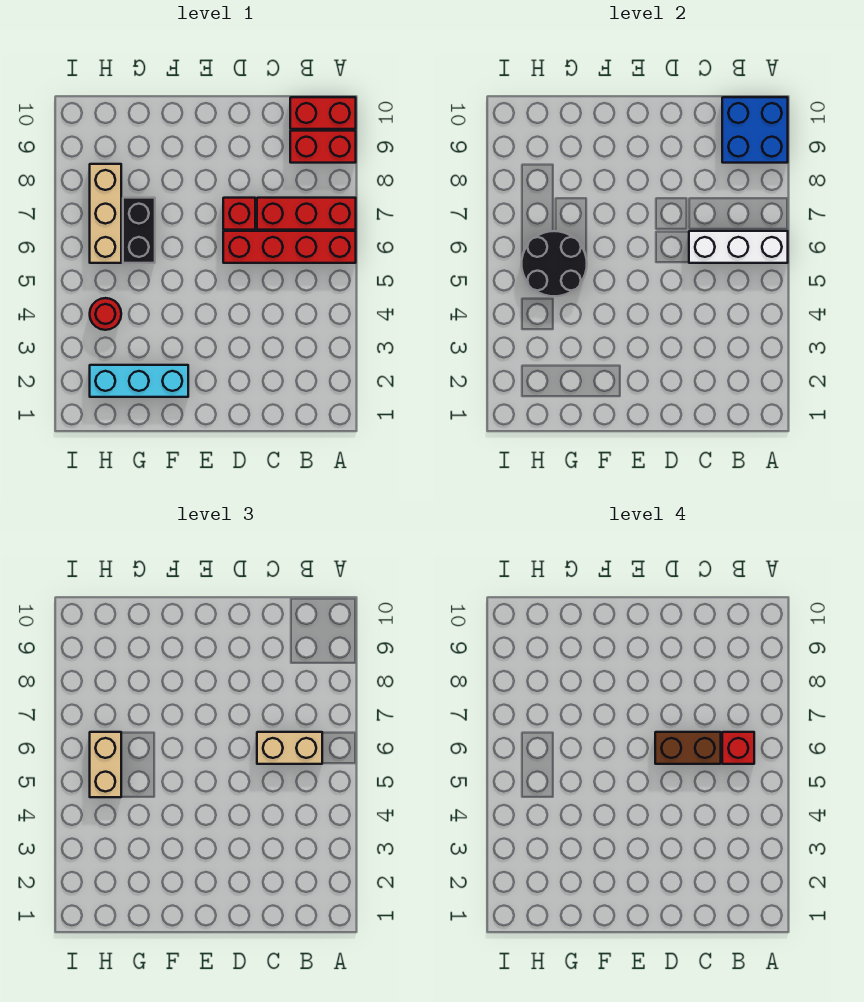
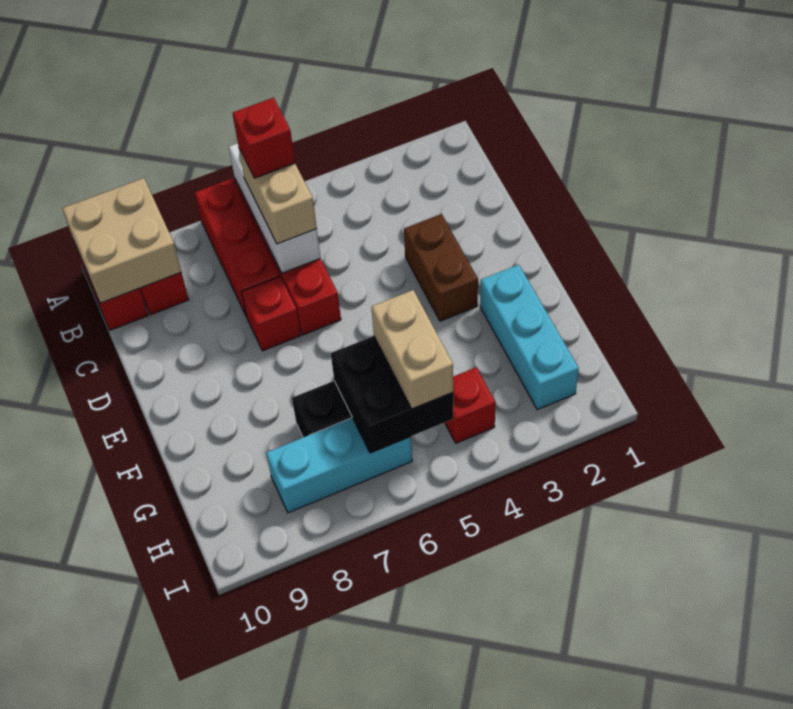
blue brick A9:B10 level 2 -> tan brick A9:B10 level 2
brown brick C6:D6 level 4 -> brown brick D3:E3 level 1
black round brick G5:H6 level 2 -> black brick G5:H6 level 2
red round brick H4 level 1 -> red brick H4 level 1
tan brick H5:H6 level 3 -> tan brick G5:H5 level 3
tan brick H6:H8 level 1 -> cyan brick H6:H8 level 1

